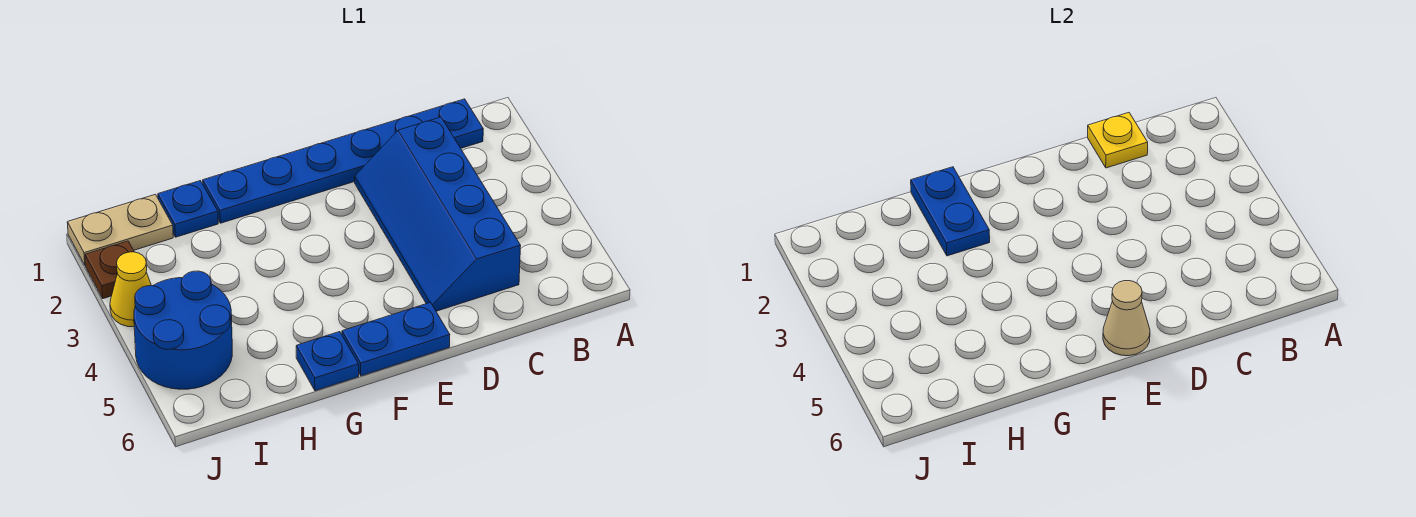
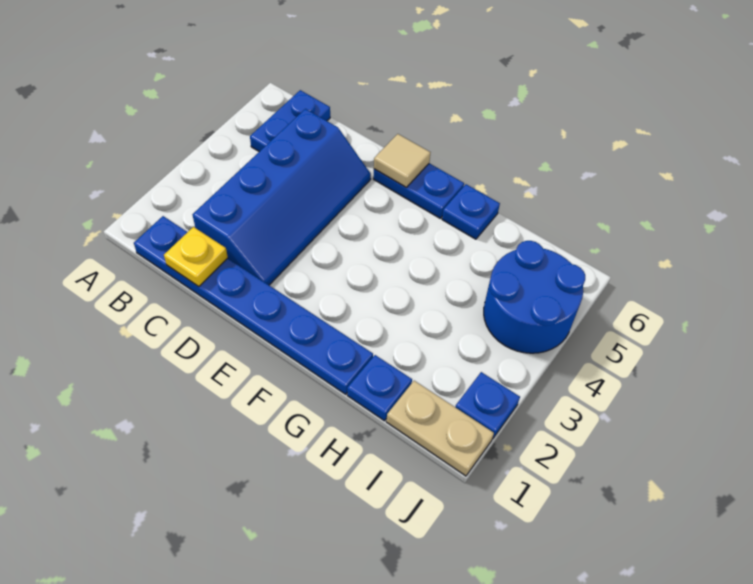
tan cone E6 level 2 -> tan tile E6 level 2
blue plate G1:G2 level 2 -> blue plate B5:B6 level 1
brown plate J2 level 1 -> blue plate J2 level 1
yellow cone J3 level 1 -> none

